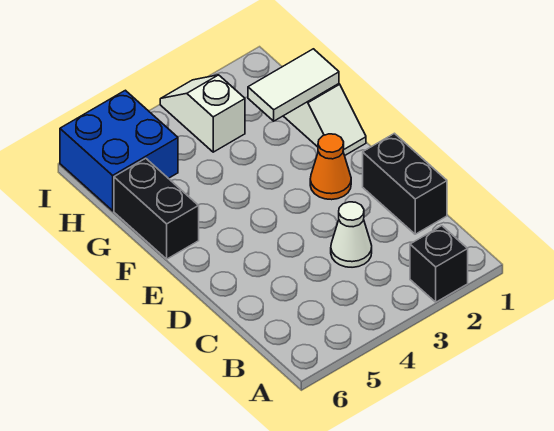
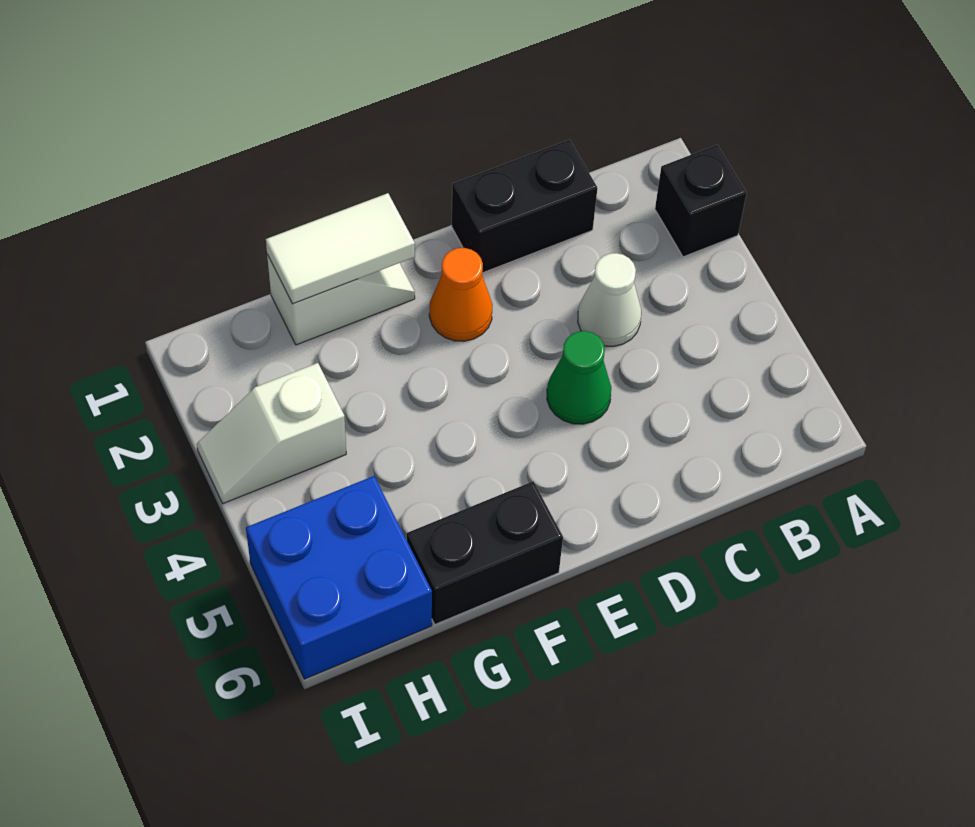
none -> green cone D4 level 1
white tile G1:G2 level 2 -> white tile F1:G1 level 2

